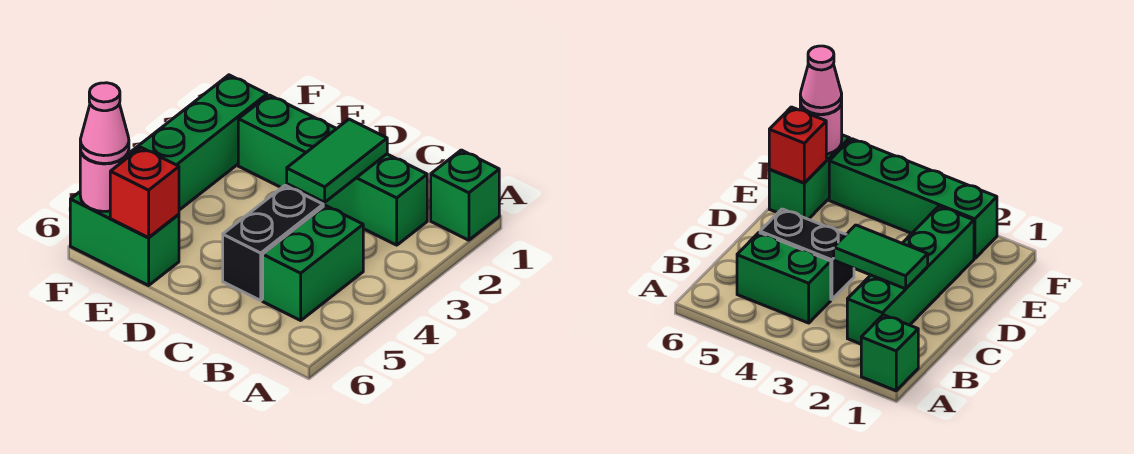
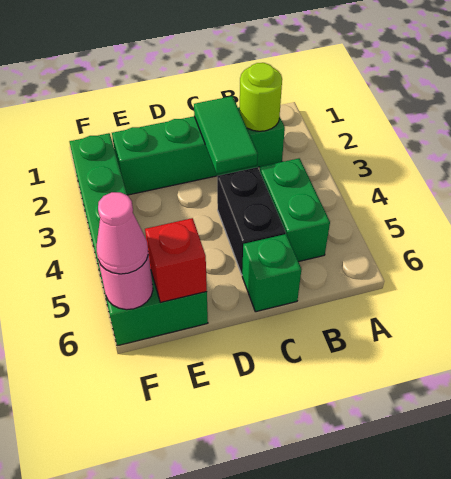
green brick A1 level 1 -> green brick C6 level 1
none -> lime round brick B2 level 2

